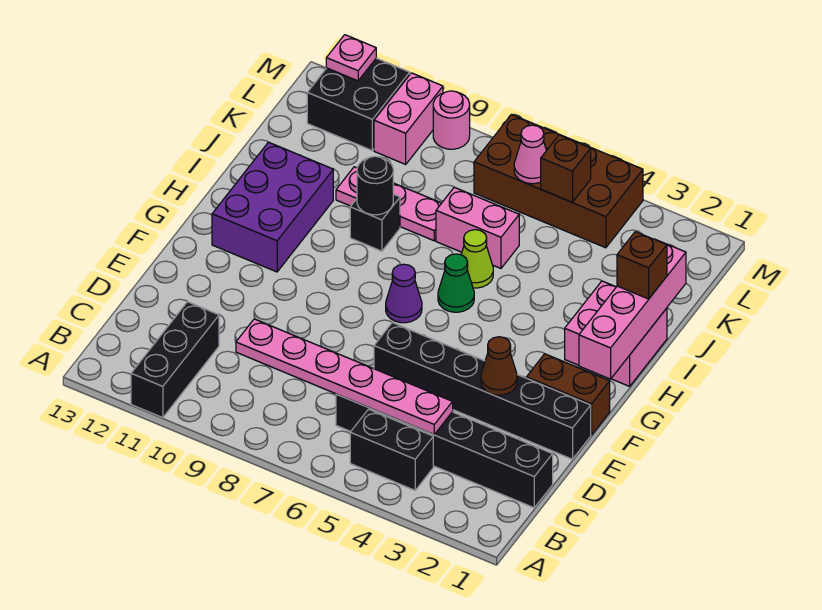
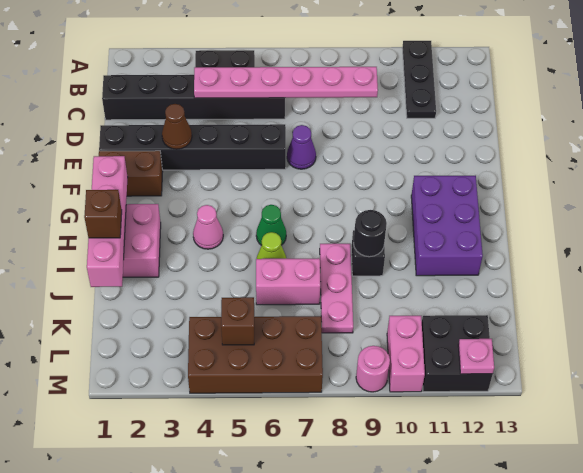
black brick A11:C11 level 1 -> black plate A11:C11 level 1
purple cone G7 level 1 -> purple cone E7 level 1
pink plate J8:J10 level 1 -> pink plate I8:K8 level 1
pink cone L6 level 2 -> pink cone H4 level 1

